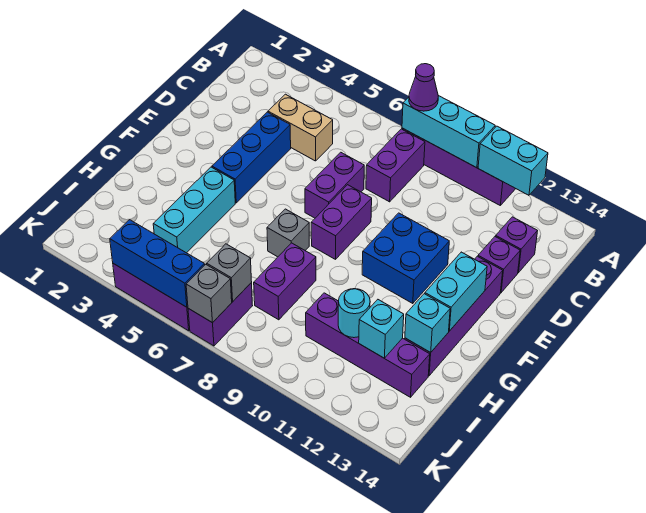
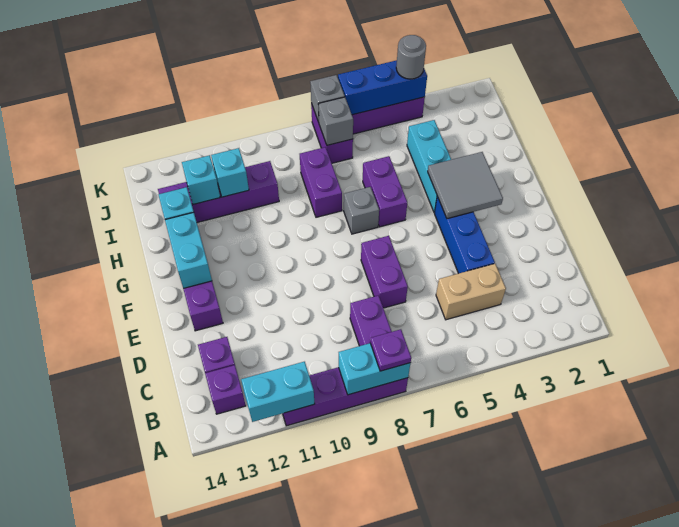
cyan brick A8:A10 level 2 -> cyan brick A8:A9 level 2
purple cone A8 level 3 -> purple plate A8 level 3
purple brick D13 level 1 -> purple brick B13 level 1
purple brick E8:F8 level 1 -> purple brick G6:H6 level 1
blue brick E10:F11 level 1 -> none
none -> grey tile F3:G4 level 2
cyan round brick I11 level 2 -> cyan brick I11 level 2
none -> grey round brick K4 level 3

